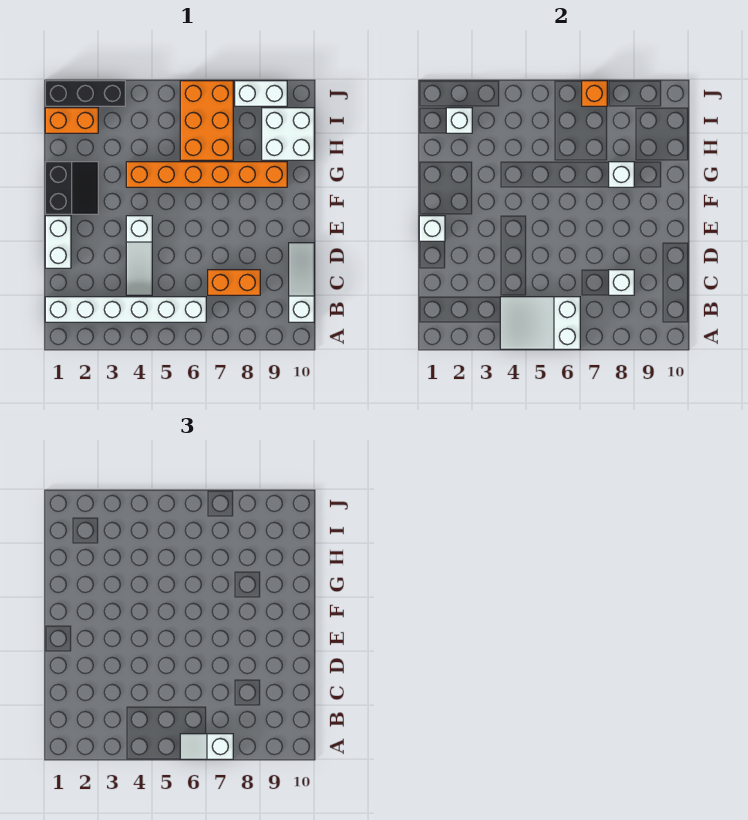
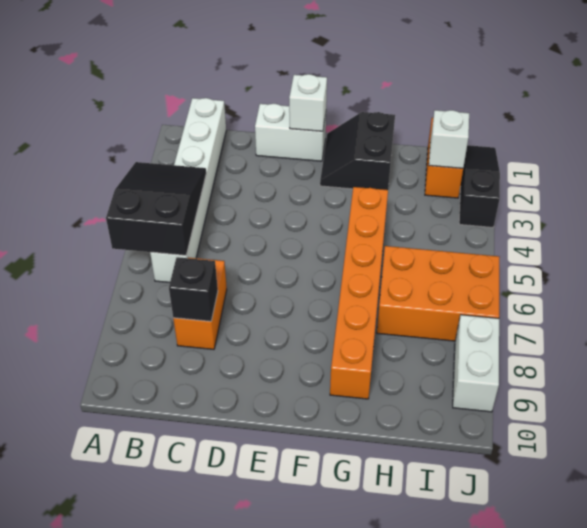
white slope A4:B6 level 2 top 6 -> black slope A4:B6 level 2 top 6
white slope A6:A7 level 3 top 7 -> none
white slope B10:D10 level 1 top B -> none
white slope C4:E4 level 1 top E -> none
white brick C8 level 2 -> black brick C8 level 2
black slope F1:G2 level 1 top 1 -> black slope F1:G2 level 1 top G
white brick G8 level 2 -> none
white brick H9:I10 level 1 -> none
black brick J1:J3 level 1 -> black slope J1:J3 level 1 top 3
orange brick J7 level 2 -> none

